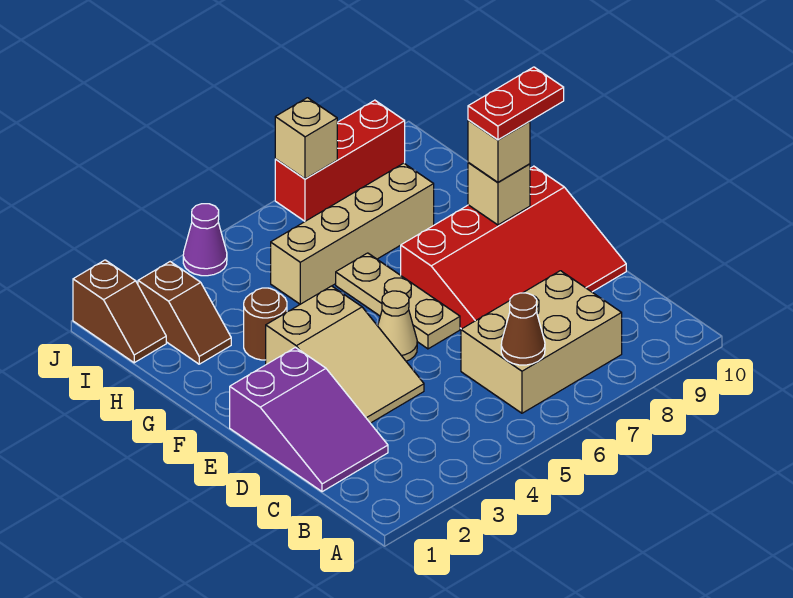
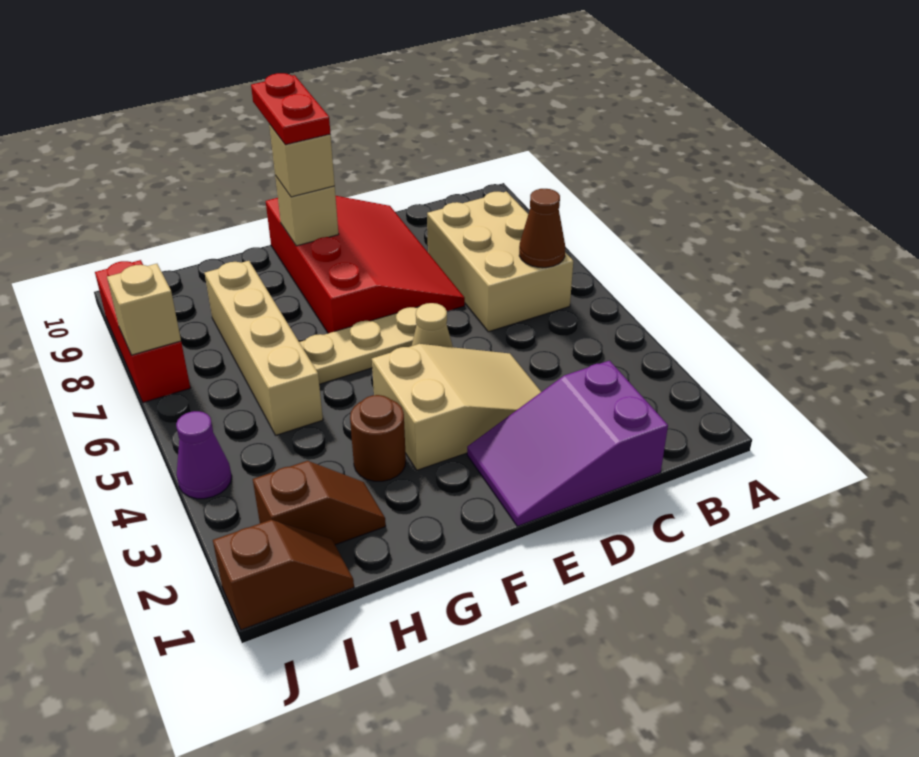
purple slope C1:E2 level 1 top E -> purple slope C1:E2 level 1 top C

